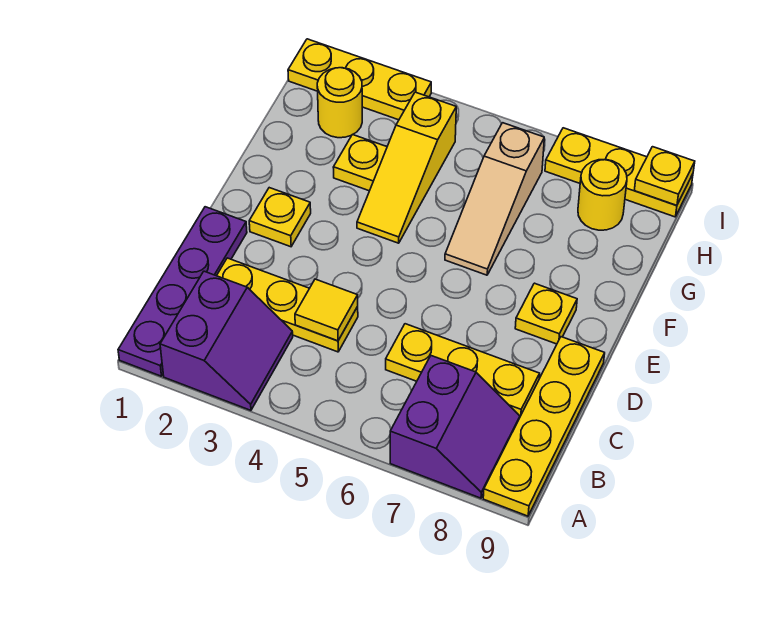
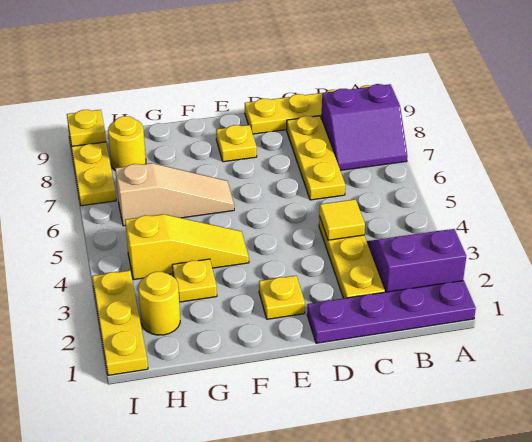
purple slope A7:B8 level 1 top 7 -> purple slope A7:B8 level 1 top 8

